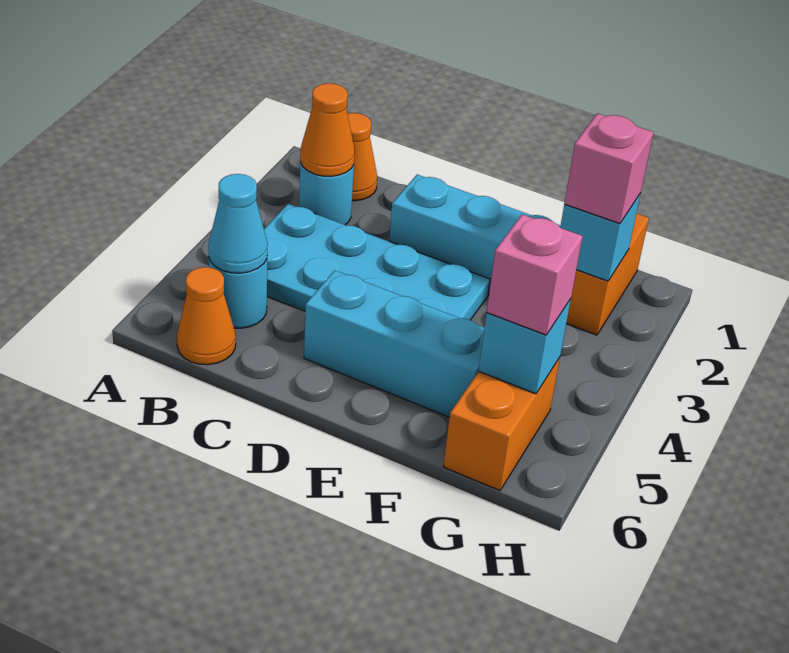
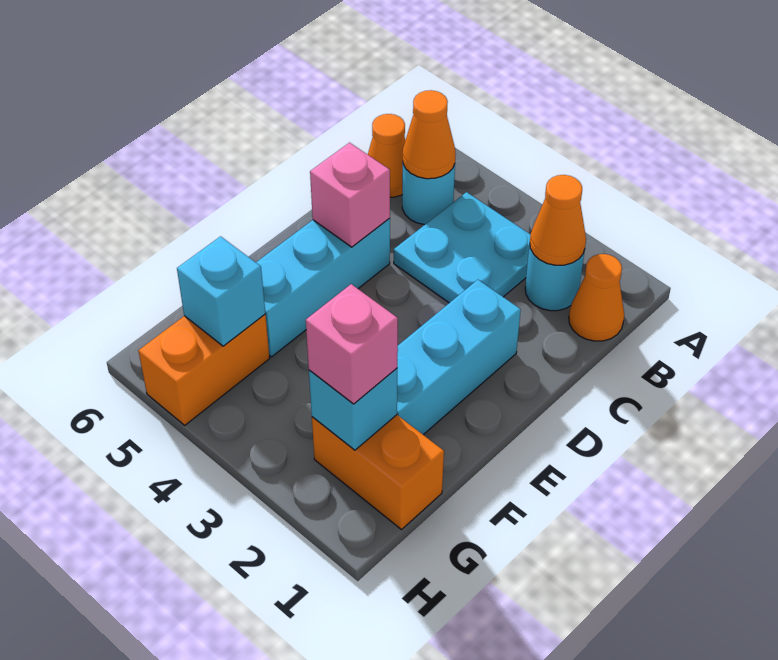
cyan plate B3:E4 level 1 -> cyan plate B3:C4 level 1
cyan cone B5 level 2 -> orange cone B5 level 2
orange brick G5:G6 level 1 -> orange brick G5:H5 level 1
pink brick G5 level 3 -> pink brick D5 level 2

